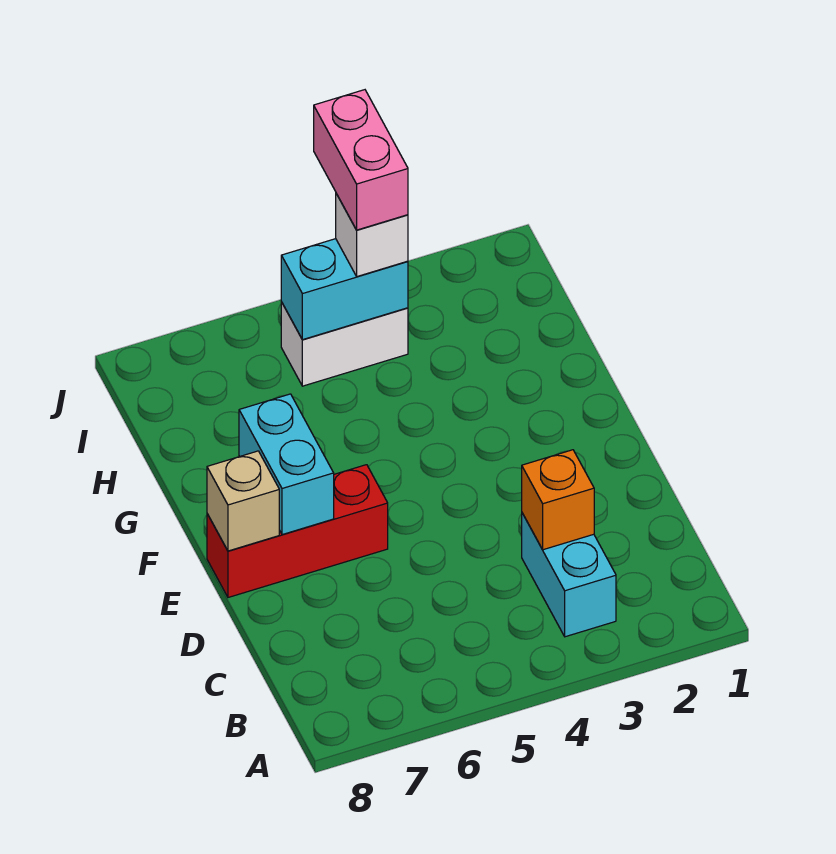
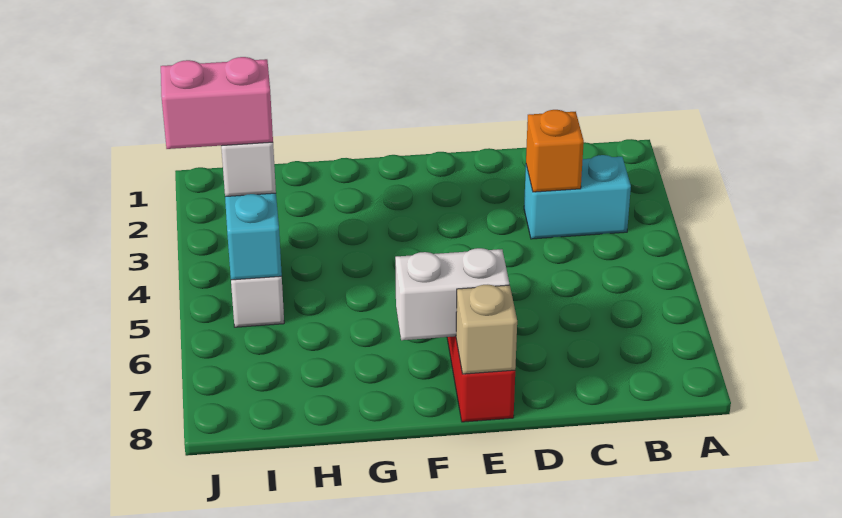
cyan brick E7:F7 level 2 -> white brick E7:F7 level 2

